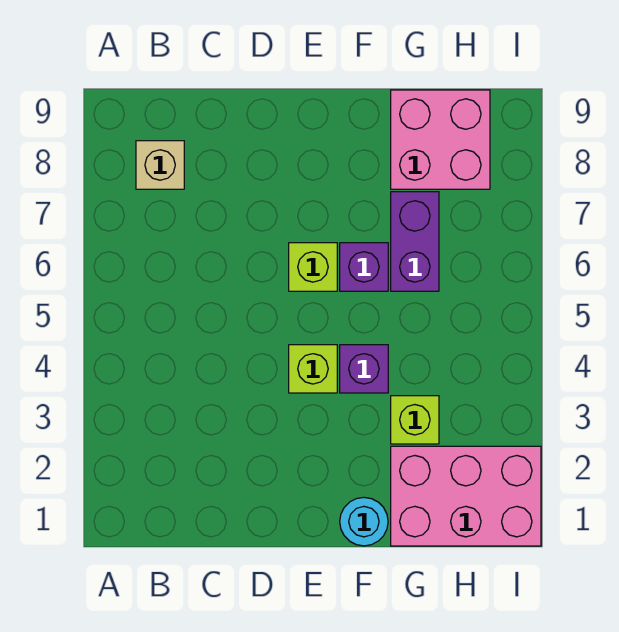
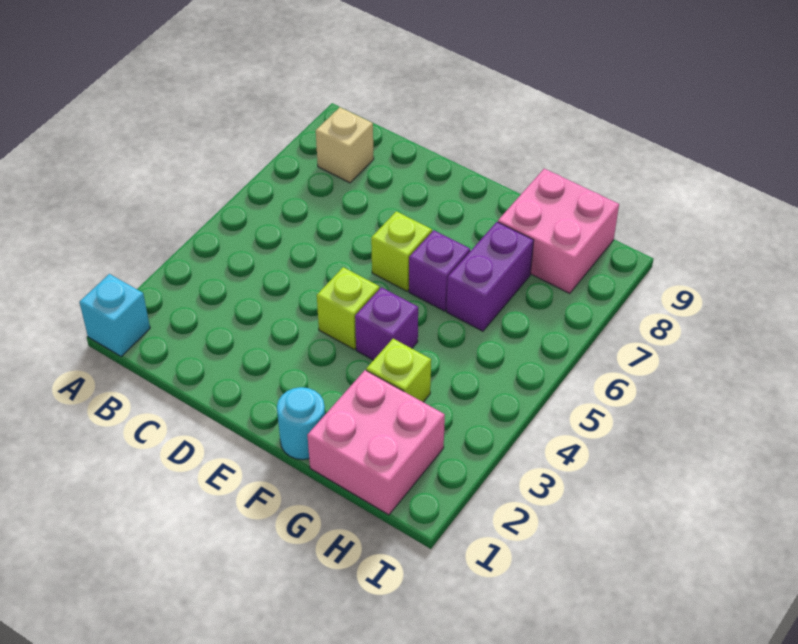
none -> cyan brick A1 level 1
pink brick G1:I2 level 1 -> pink brick G1:H2 level 1

